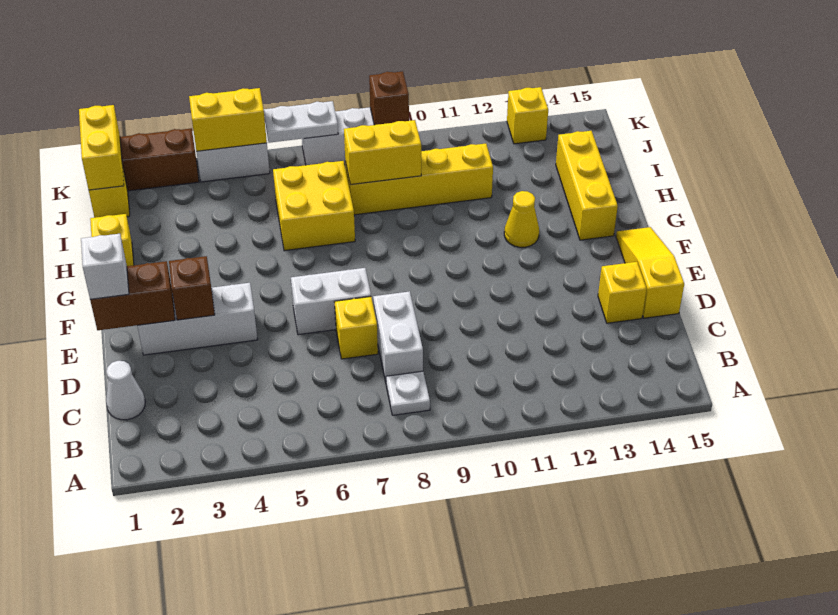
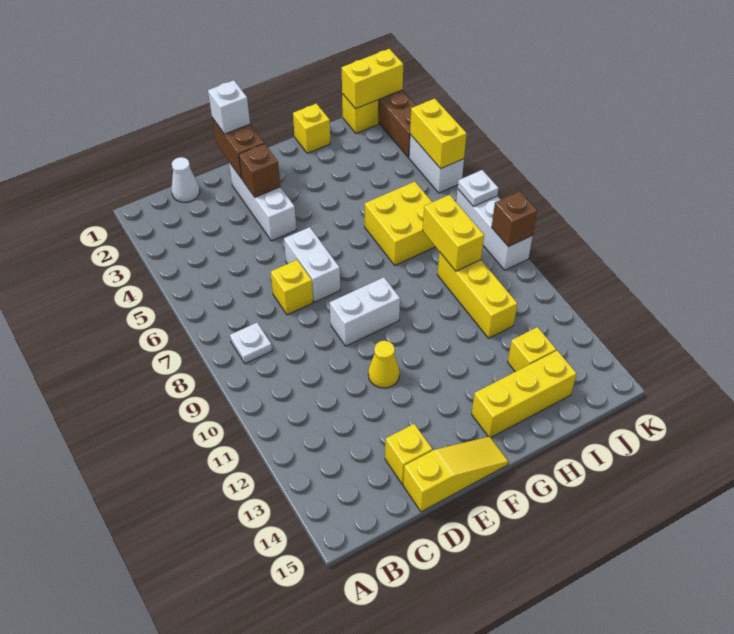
white brick C8:D8 level 1 -> white brick E9:F9 level 1
yellow cone G12 level 1 -> yellow cone E11 level 1
yellow brick I8:I11 level 1 -> yellow brick I9:I11 level 1
white plate K6:K7 level 2 -> white plate K7 level 2
yellow brick K13 level 1 -> yellow brick I13 level 1

